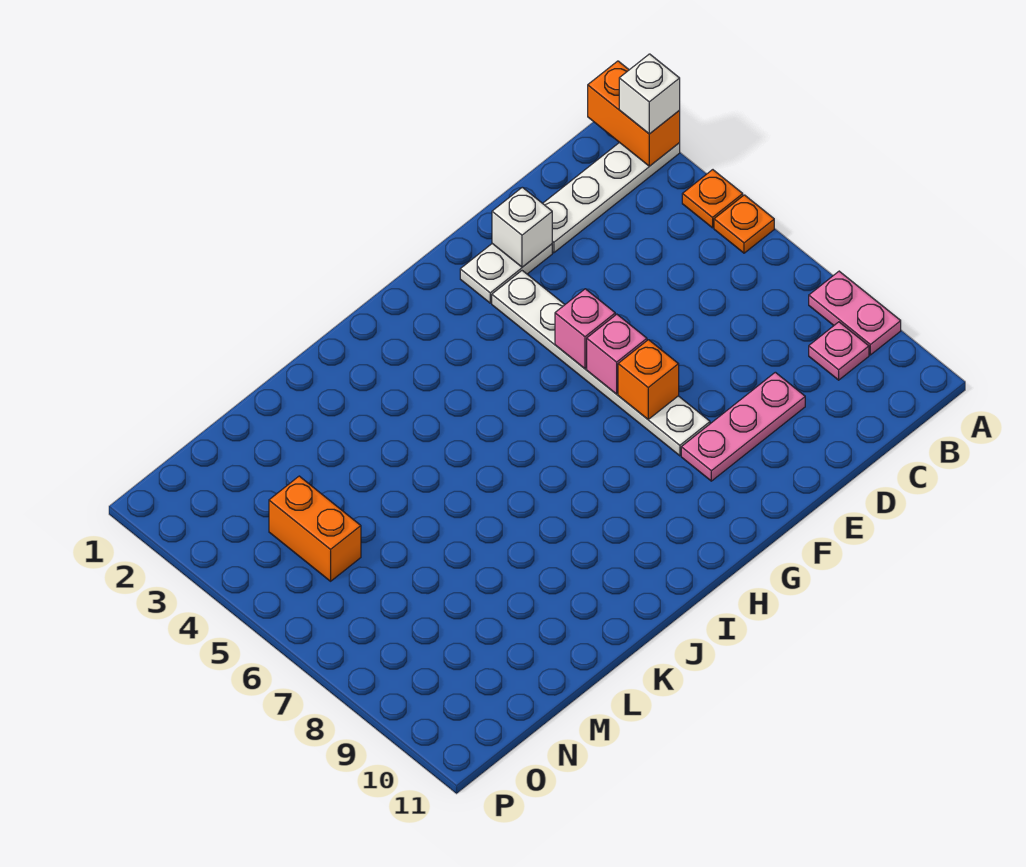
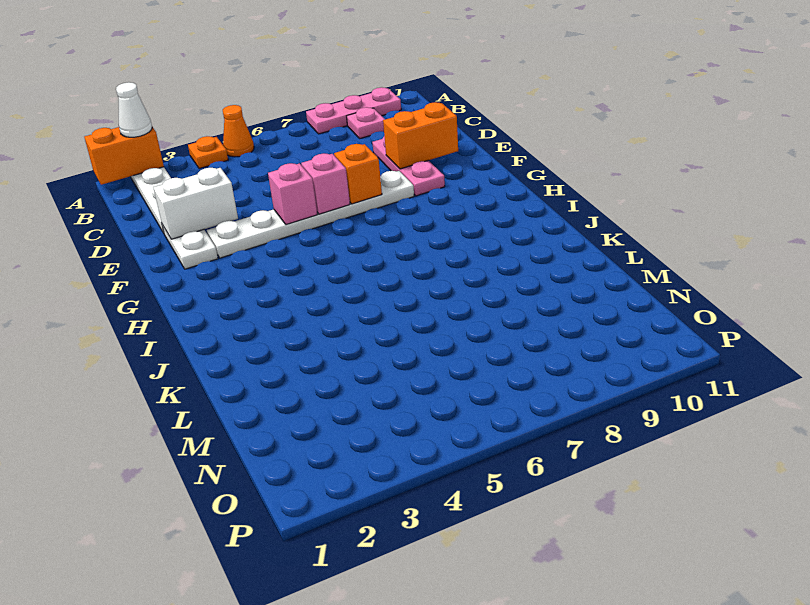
white brick A2 level 3 -> white cone A2 level 3
orange plate A5 level 1 -> orange cone A5 level 1
pink plate A8:A9 level 1 -> pink plate A8:A10 level 1
white brick E2 level 2 -> white brick E2:E3 level 2
orange brick N4:N5 level 1 -> orange brick E9:E10 level 2

